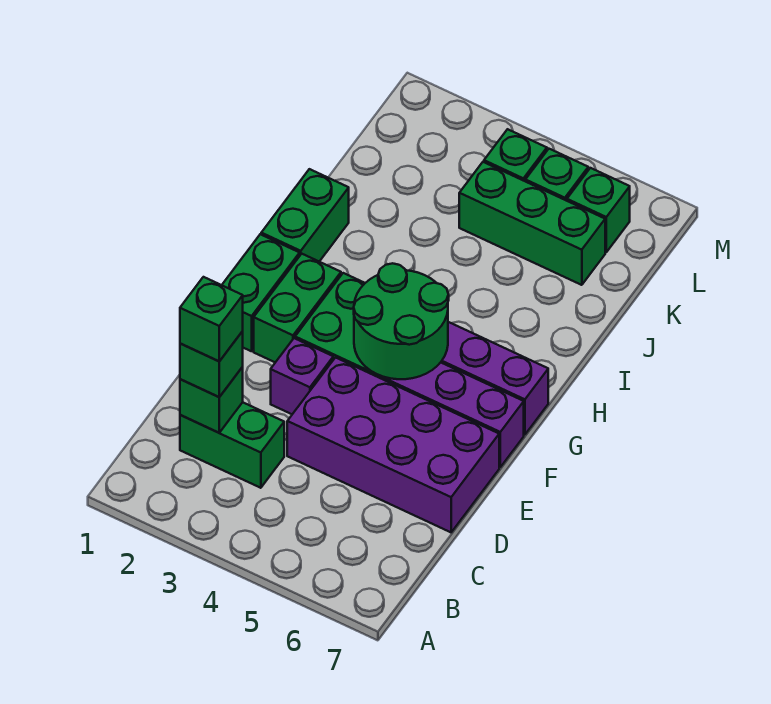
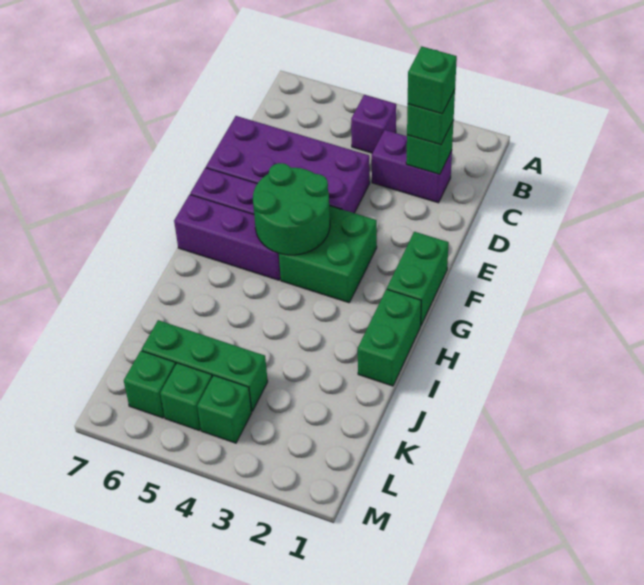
green brick C2:C3 level 1 -> purple brick C2:C3 level 1
purple brick E3 level 1 -> purple brick B4 level 1
green brick F2:G2 level 1 -> none

